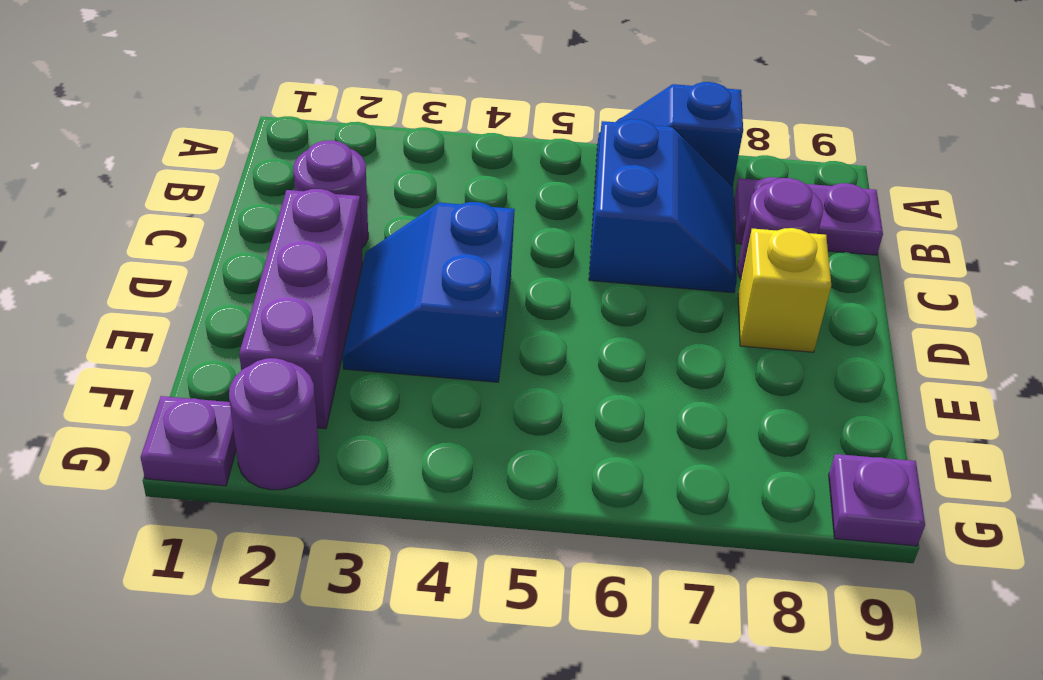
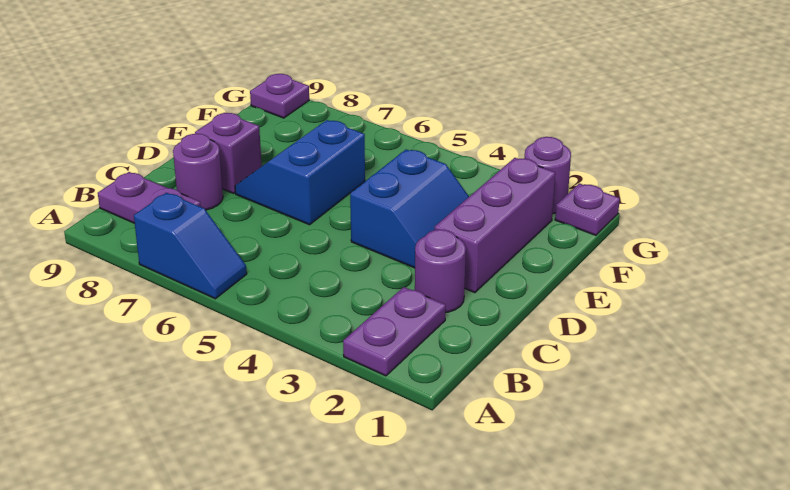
none -> purple plate A2:B2 level 1
blue slope B6:C7 level 1 top 6 -> blue slope D6:E7 level 1 top 6
yellow brick D8 level 1 -> purple brick D8 level 1

